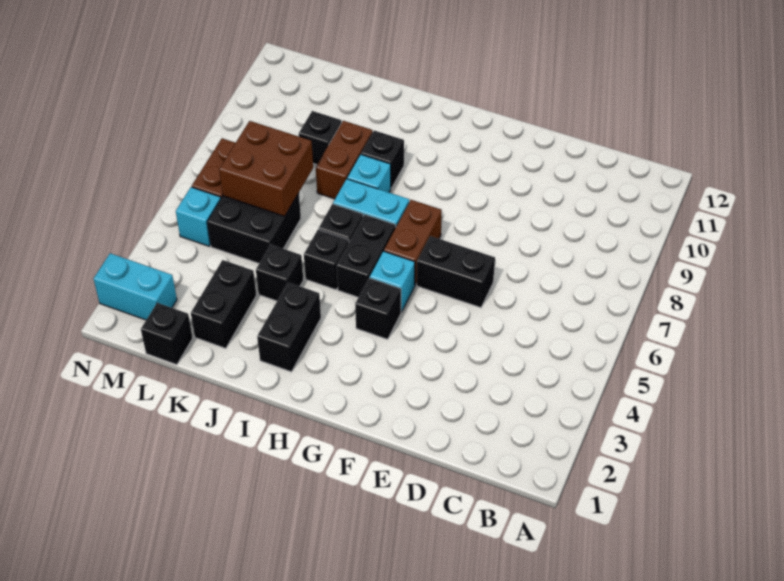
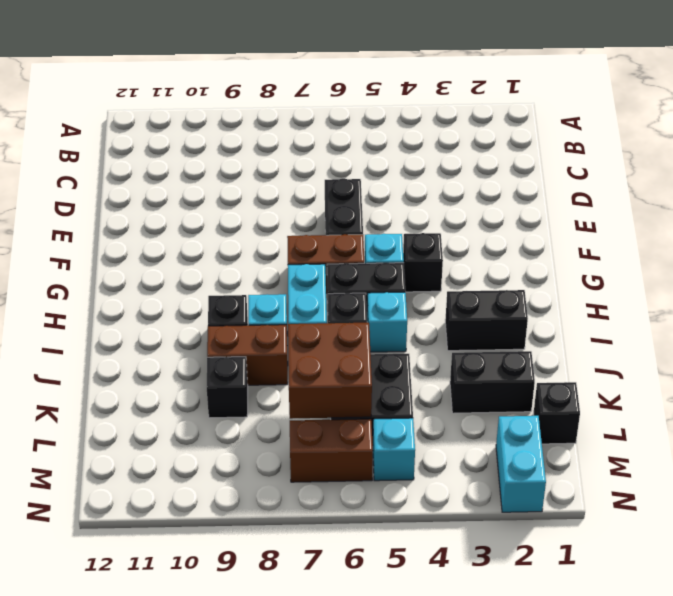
black brick I5 level 1 -> cyan brick I5 level 1
black brick J4 level 1 -> none

